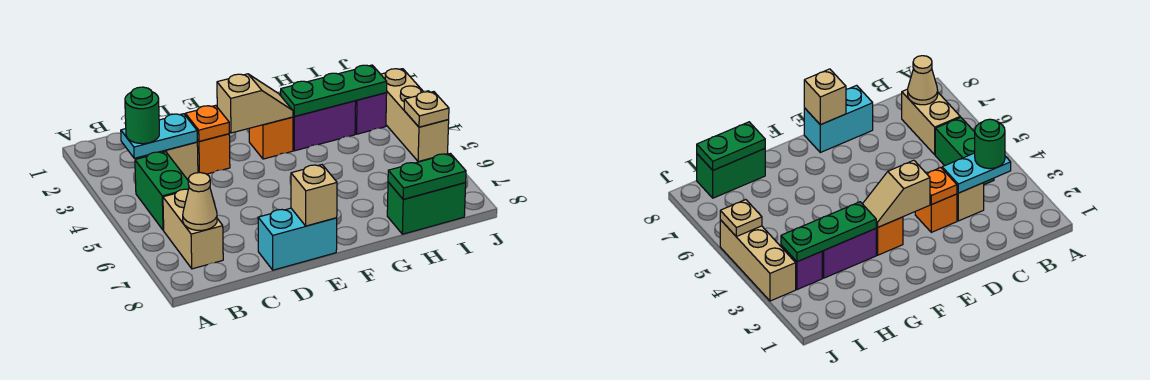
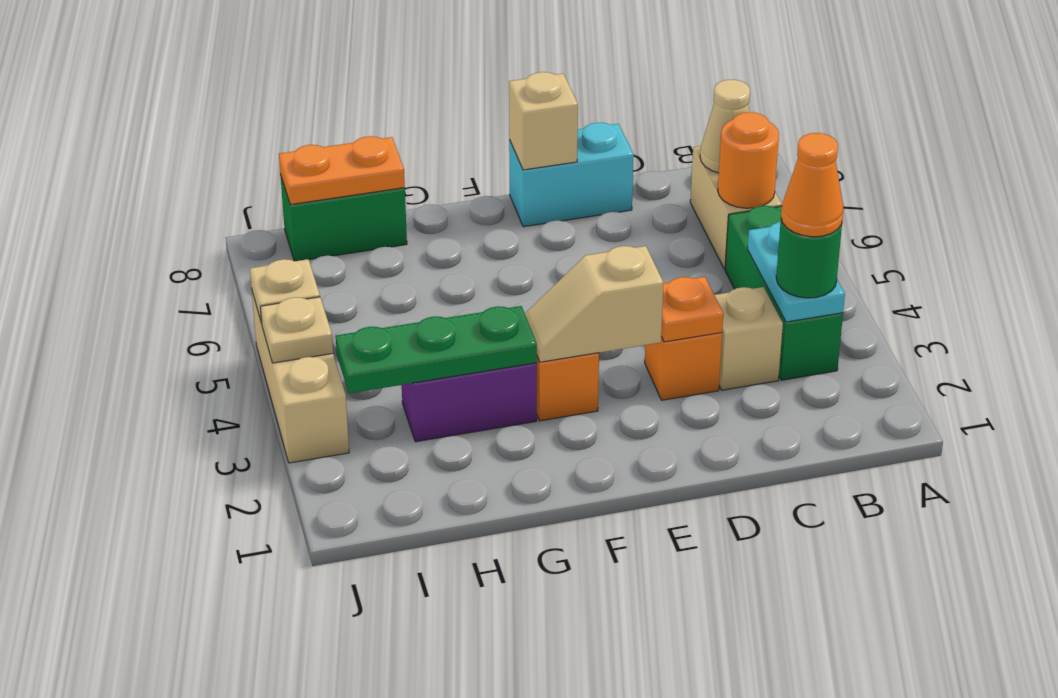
cyan plate B3:C3 level 2 -> cyan plate B3:B4 level 2
none -> orange cone B3 level 4
green brick B4:B5 level 1 -> green brick B3:B5 level 1
none -> orange round brick B6 level 2
green plate H8:I8 level 2 -> orange plate H8:I8 level 2
purple brick I3 level 1 -> none
none -> tan plate J4 level 2

